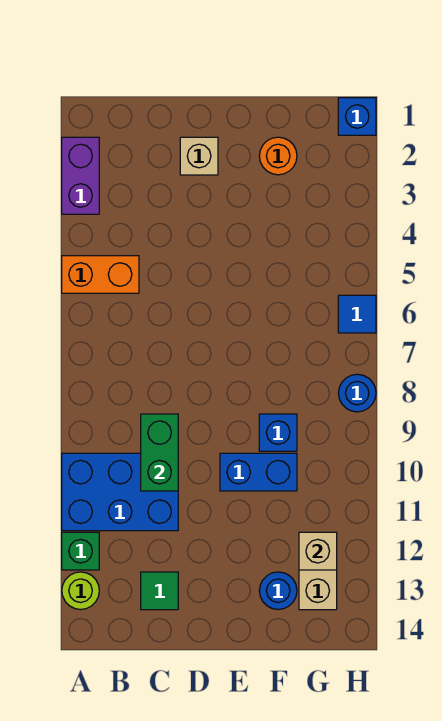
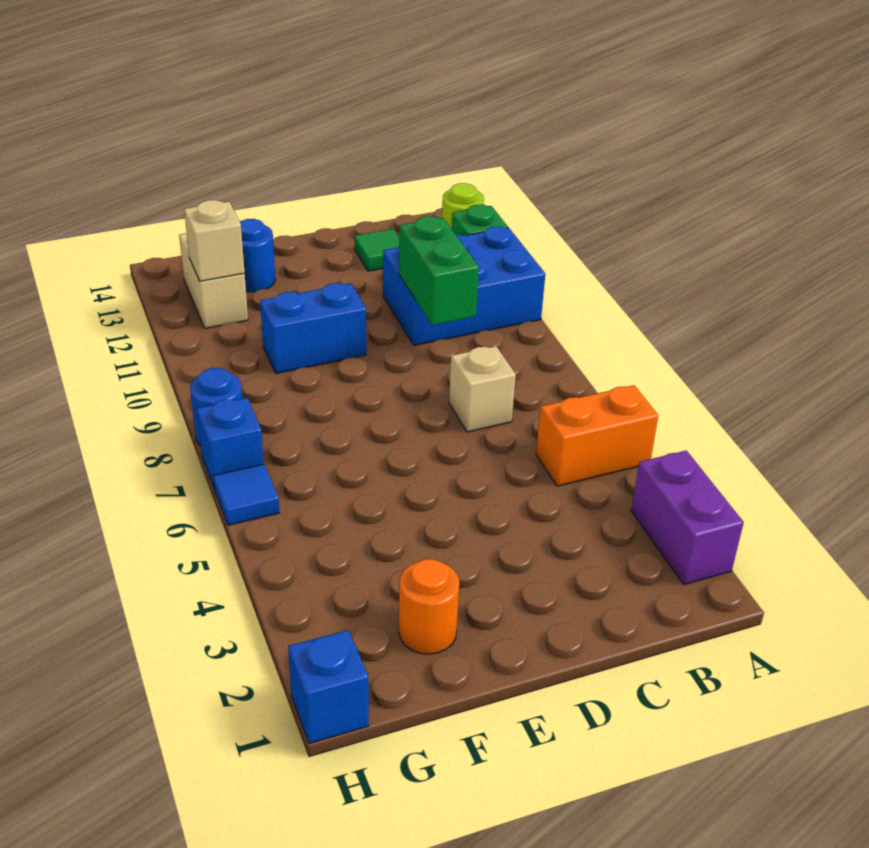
tan brick D2 level 1 -> tan brick C7 level 1
blue brick F9 level 1 -> blue brick H7 level 1

